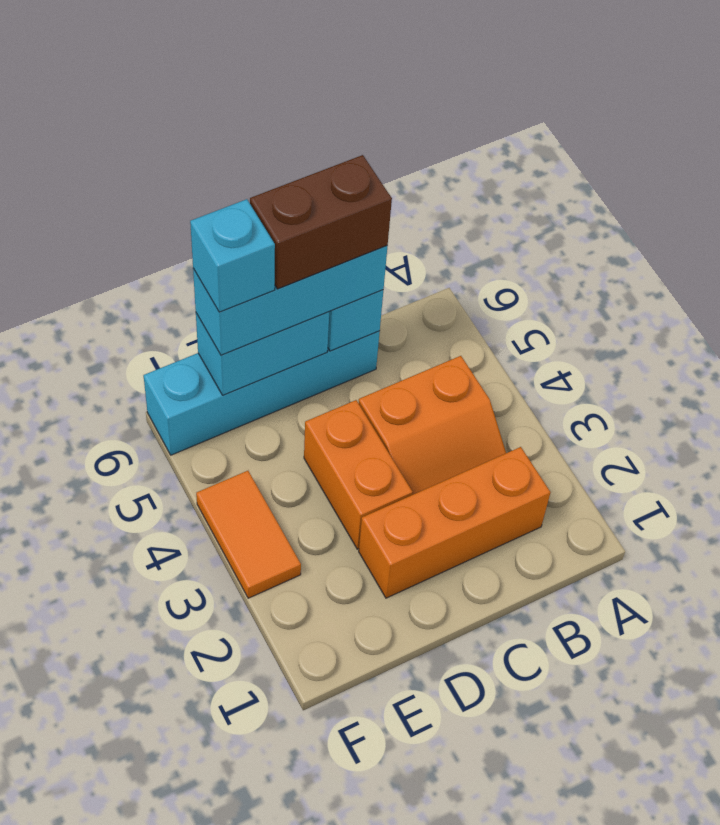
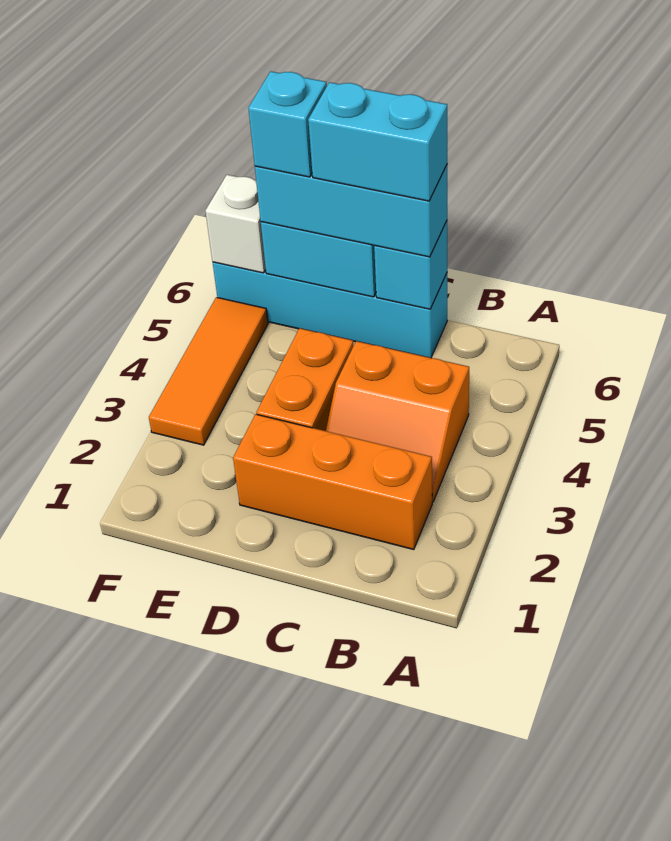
brown brick C6:D6 level 4 -> cyan brick C6:D6 level 4
orange tile F3:F4 level 1 -> orange tile F3:F5 level 1
none -> white brick F6 level 2

